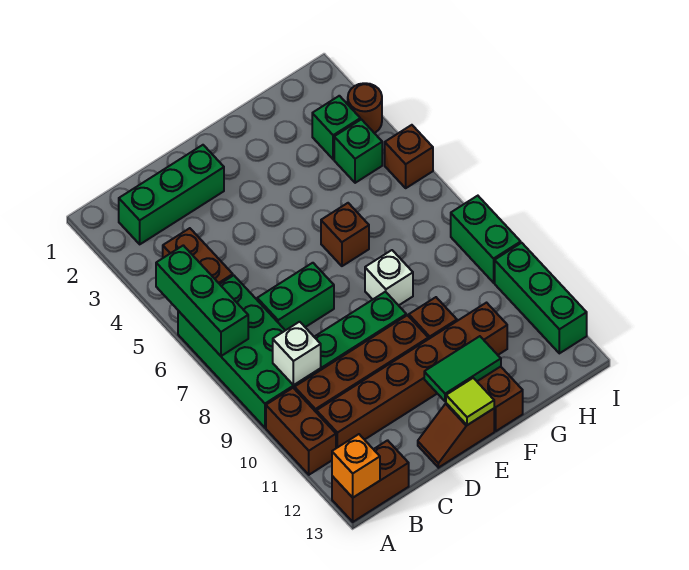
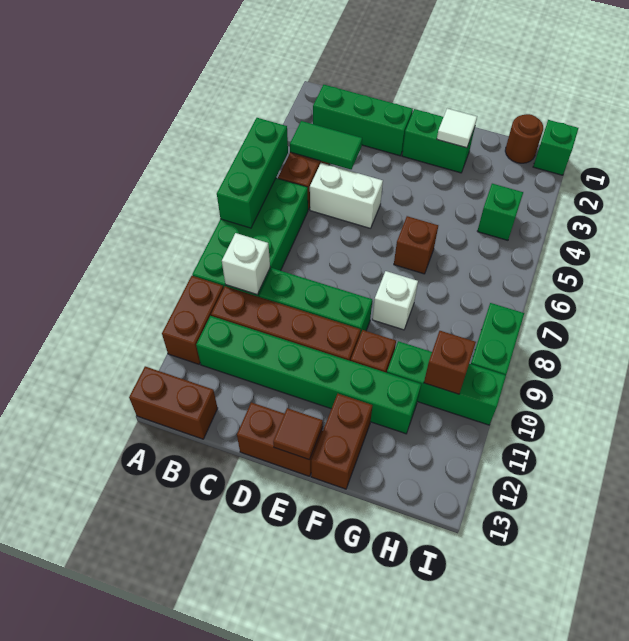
orange brick A13 level 2 -> none
brown brick B11:G11 level 1 -> green brick B11:G11 level 1
none -> white brick C5:D5 level 1
green brick C7:D7 level 1 -> green brick E2:F2 level 1
brown slope D13:E13 level 1 top E -> brown brick D13:E13 level 1
green tile E12:F12 level 2 -> green tile B4:C4 level 2
lime tile E13 level 2 -> brown tile E13 level 2
none -> white tile F2 level 2
green brick H3 level 1 -> green brick I1 level 1
brown round brick I3 level 1 -> brown round brick H1 level 1
brown brick I5 level 1 -> brown brick H10 level 2
green brick I10:I12 level 1 -> green brick G10:I10 level 1

